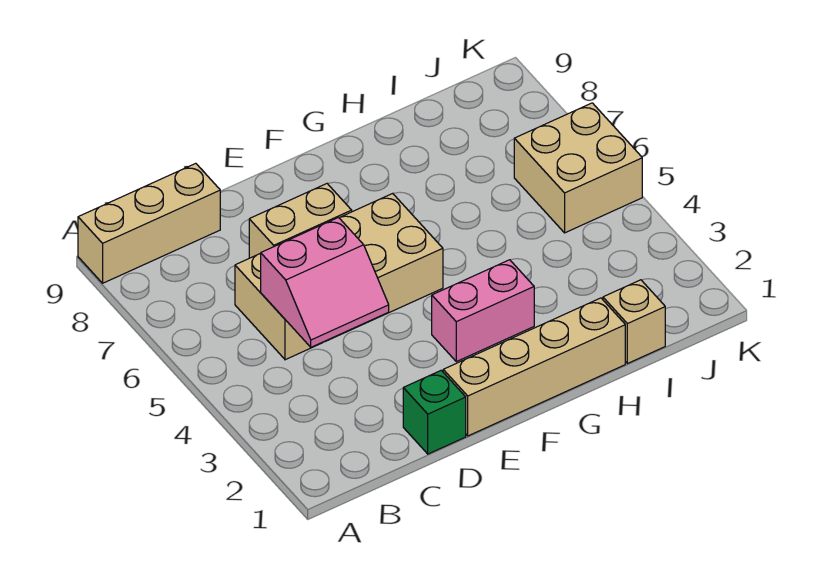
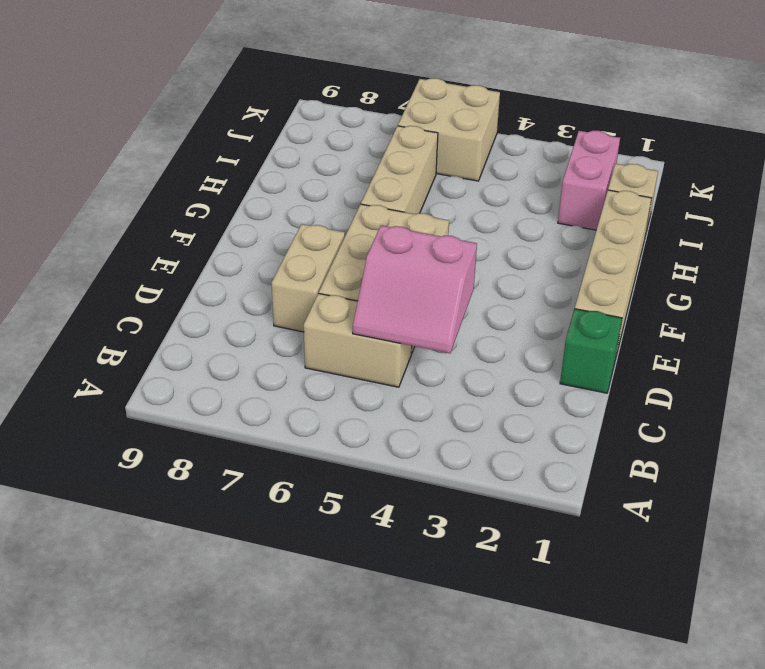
tan brick A9:C9 level 1 -> tan brick G6:I6 level 1
pink slope C4:D5 level 2 top 5 -> pink slope C4:D5 level 2 top D
pink brick F3:G3 level 1 -> pink brick I2:J2 level 1

